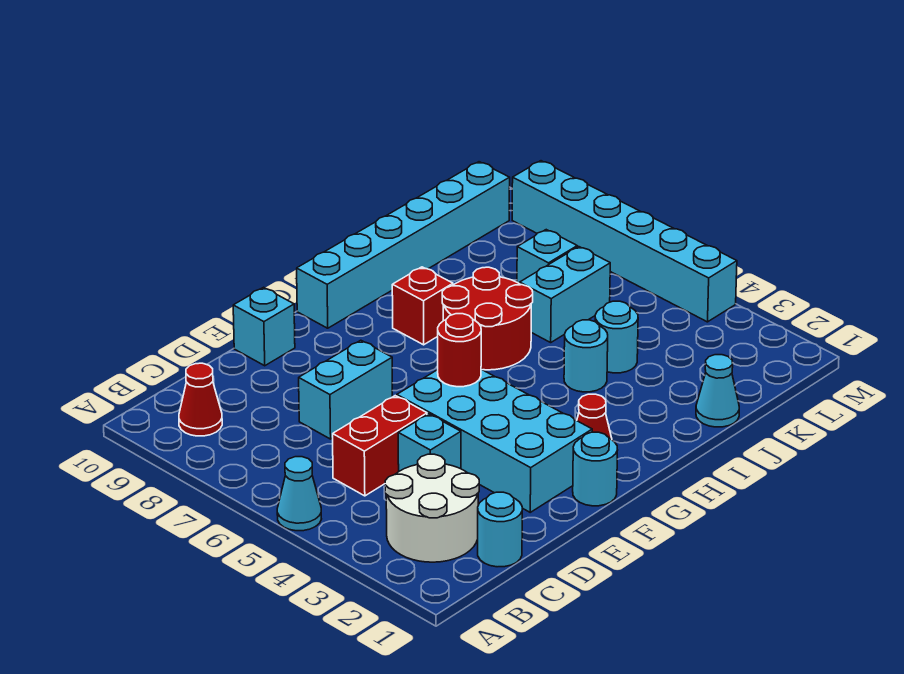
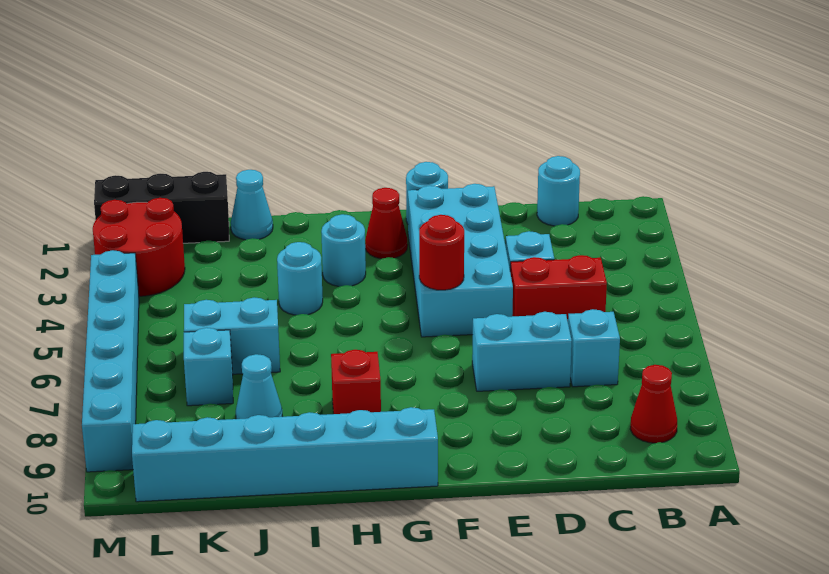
cyan cone A5 level 1 -> cyan cone J8 level 1
white round brick B2:C3 level 1 -> none
cyan brick E10 level 1 -> cyan brick C7 level 1
red round brick H6:I7 level 1 -> red round brick L2:M3 level 1
cyan round brick J4 level 1 -> cyan round brick H3 level 1
none -> black brick K1:M1 level 1

